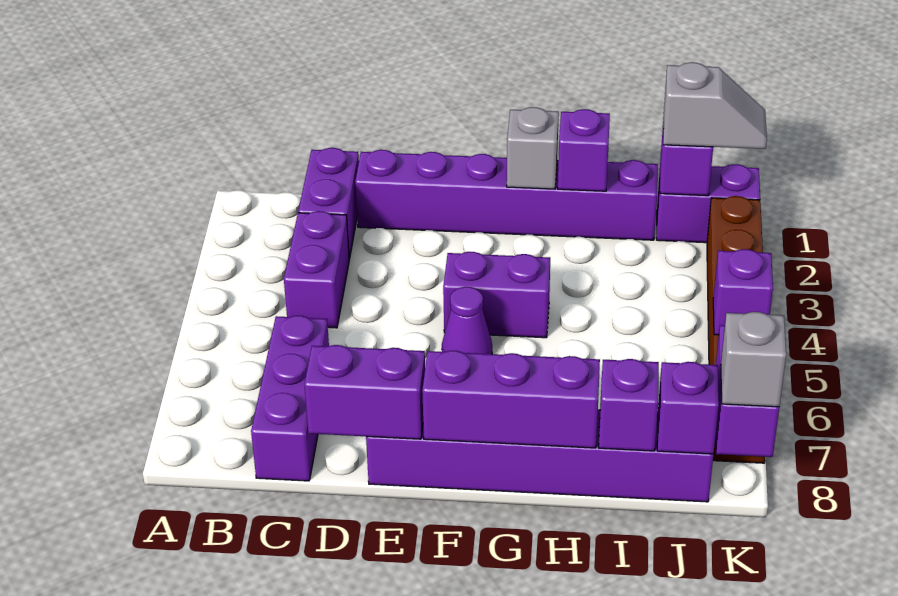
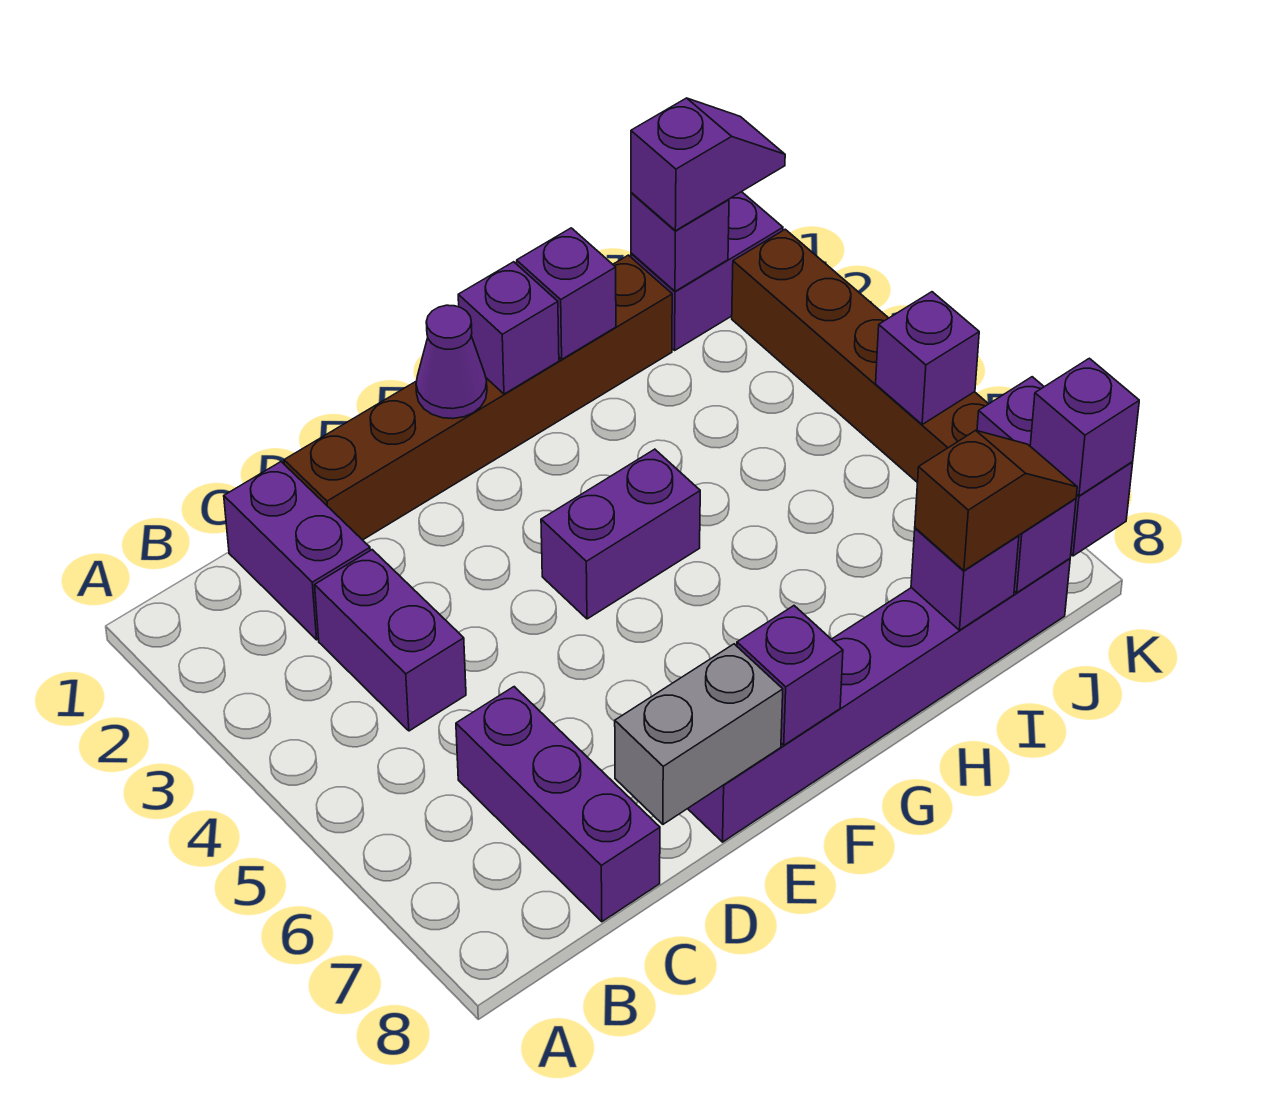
purple brick D1:I1 level 1 -> brown brick D1:I1 level 1
purple brick D8:E8 level 2 -> grey brick D8:E8 level 2
purple cone F5 level 1 -> purple cone F1 level 2
purple brick F8:H8 level 2 -> purple brick F8 level 2
grey brick G1 level 2 -> purple brick G1 level 2
none -> brown slope I8:J8 level 3 top I
grey slope J1:K1 level 3 top J -> purple slope J1:K1 level 3 top J
grey brick K8 level 3 -> purple brick K8 level 3

